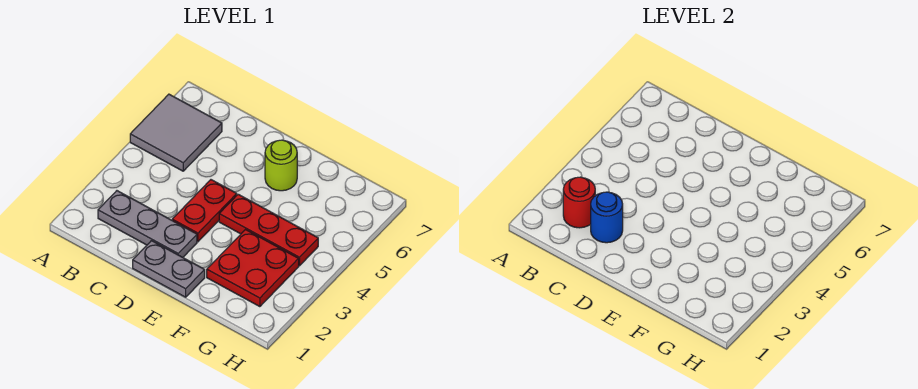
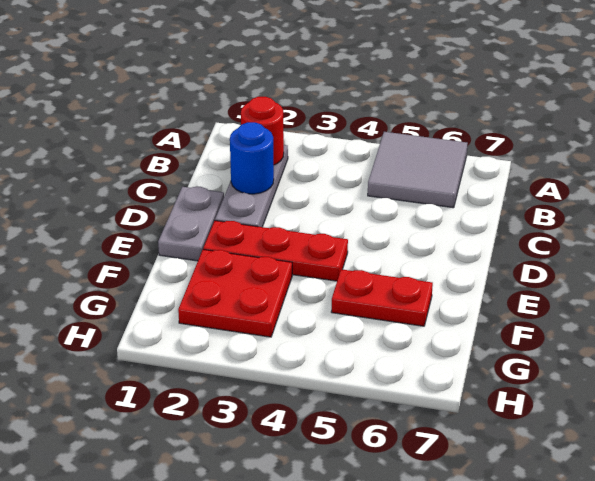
red plate D3:D4 level 1 -> red plate F5:F6 level 1
red plate E4:G4 level 1 -> red plate E2:E4 level 1
lime round brick E6 level 1 -> none

